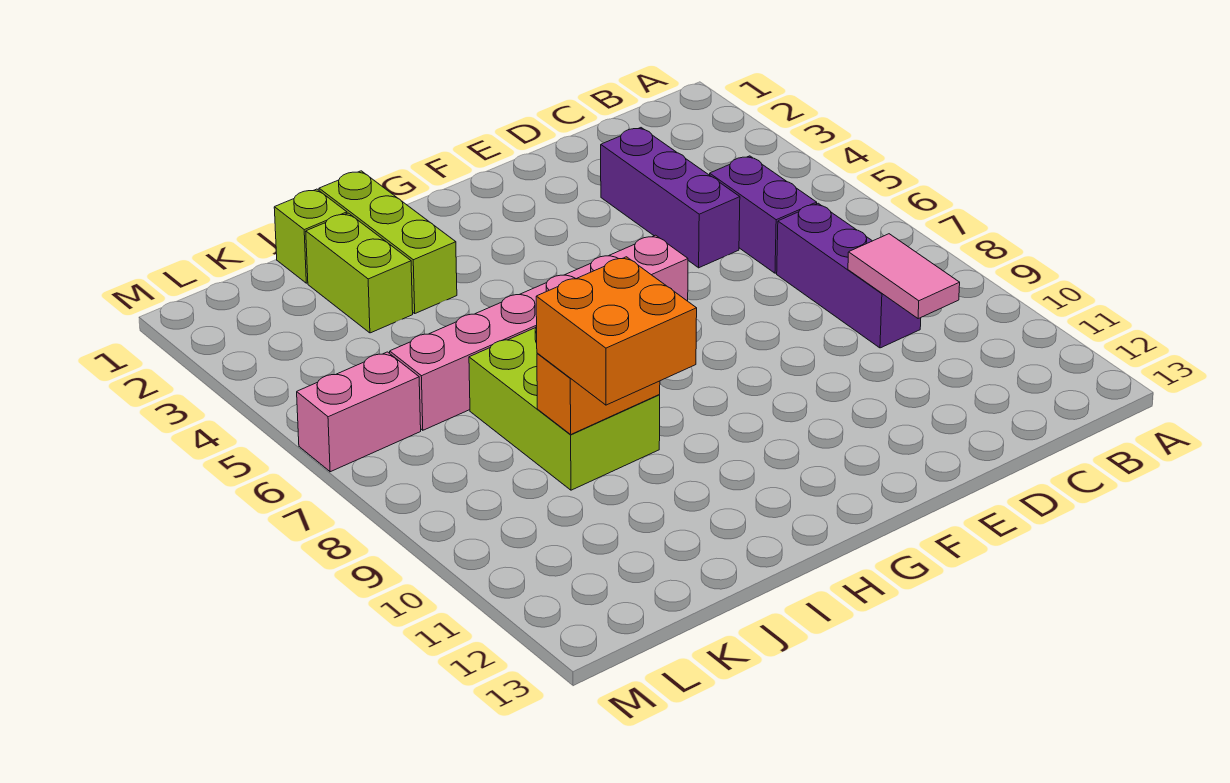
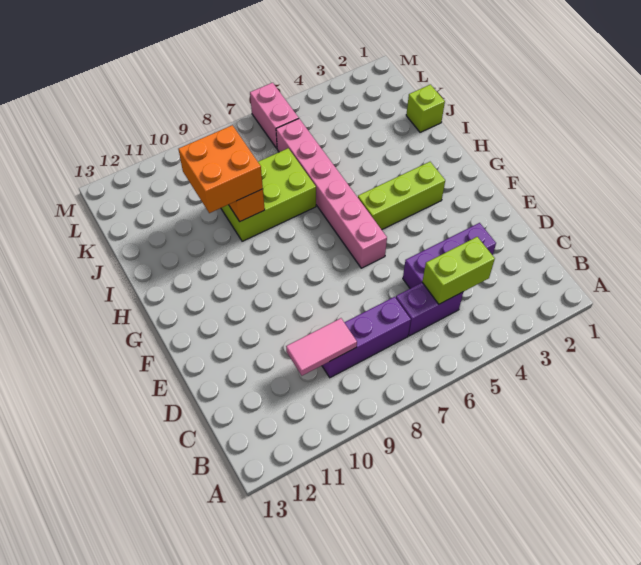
lime brick I1:I3 level 1 -> lime brick G3:G5 level 1
lime brick J2:J3 level 1 -> lime brick C4:C5 level 2

